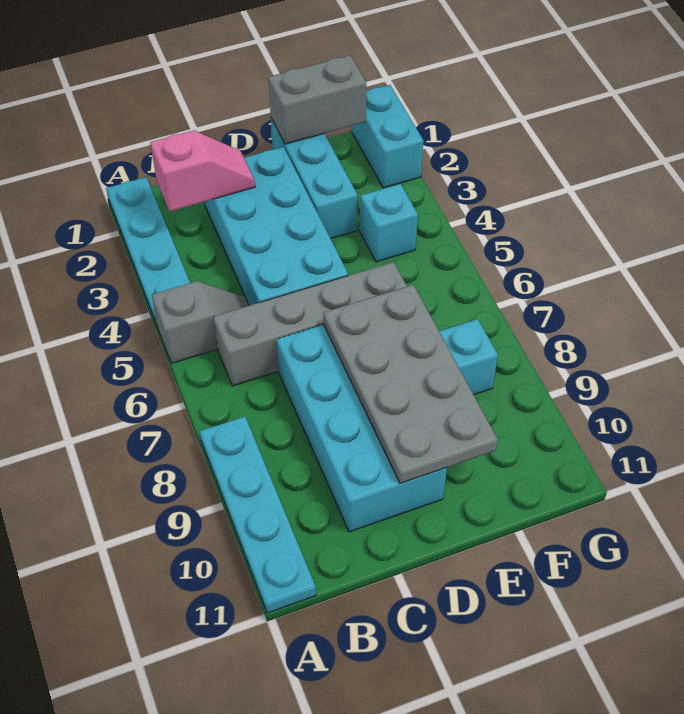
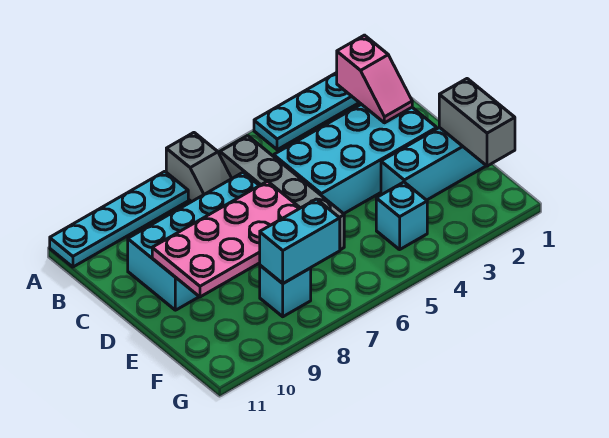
grey slope A5:B5 level 1 top A -> grey slope A7:B7 level 1 top A
grey plate D7:E10 level 2 -> pink plate D7:E10 level 2
cyan brick G1:G2 level 1 -> cyan brick F7:F8 level 2

